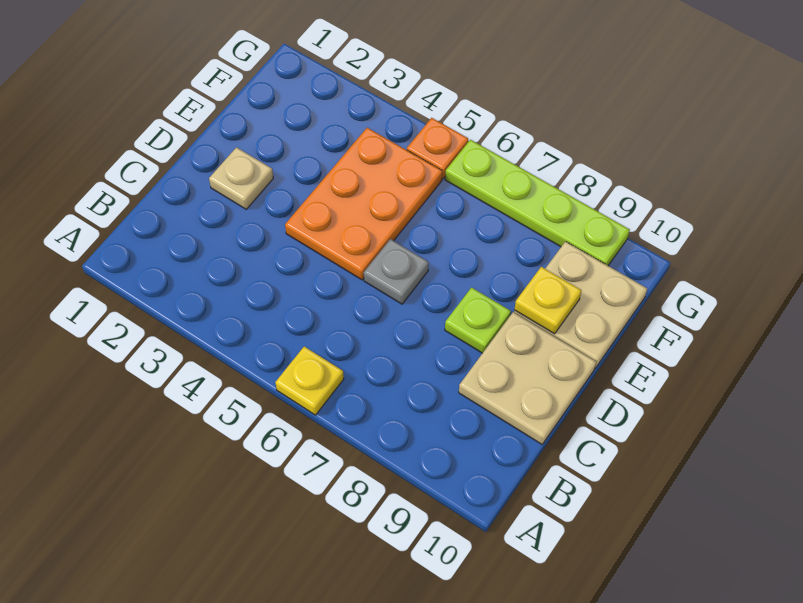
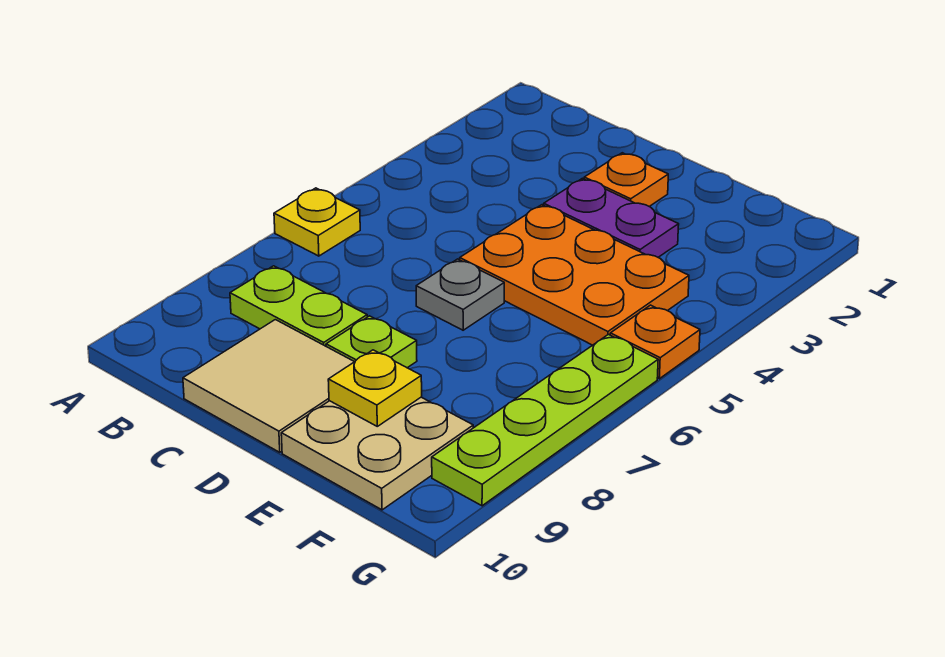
none -> lime plate B8:C8 level 1
tan plate C9:D10 level 1 -> tan tile C9:D10 level 1
tan plate D2 level 1 -> orange plate D2 level 1
none -> purple plate D3:E3 level 1

